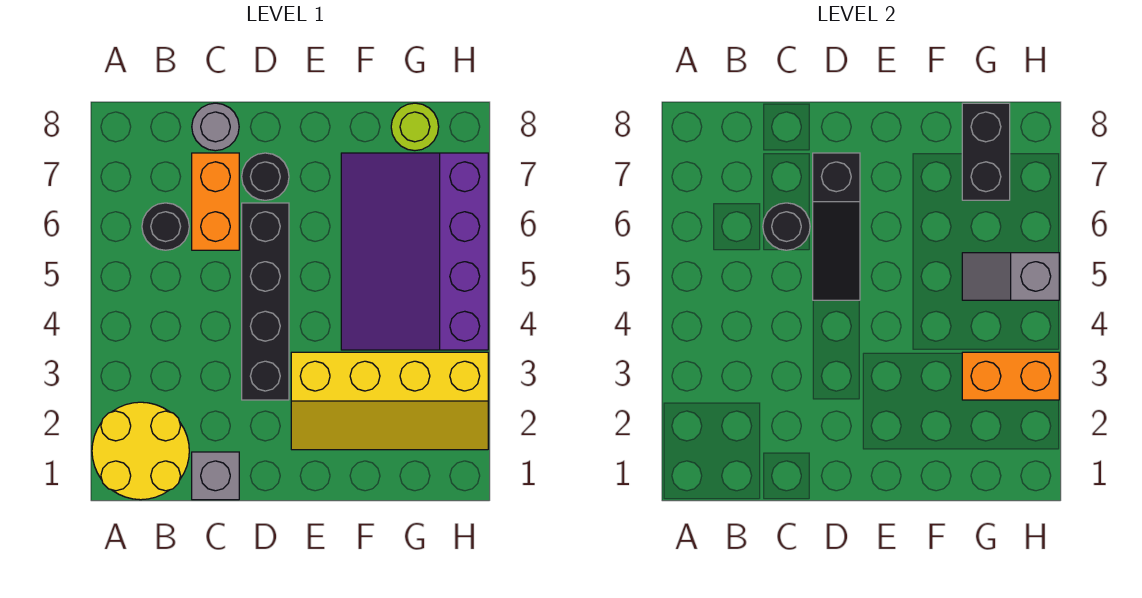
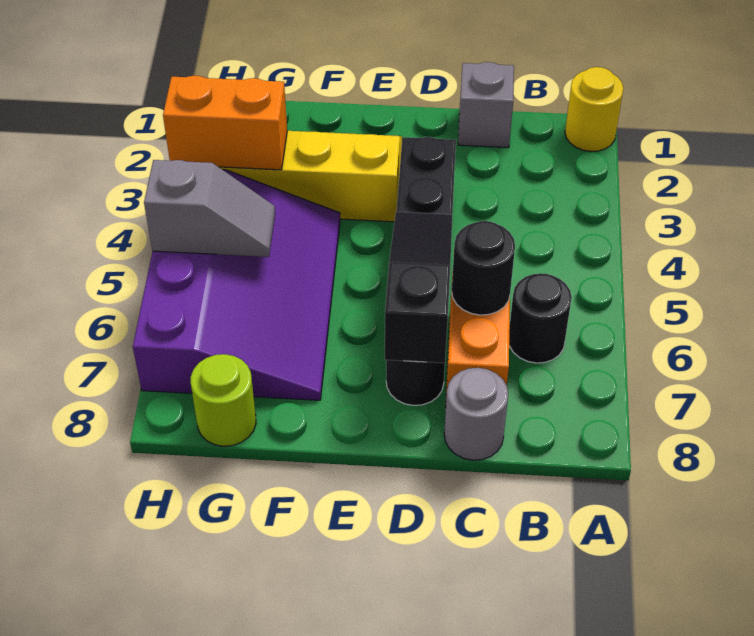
yellow round brick A1:B2 level 1 -> yellow round brick A1 level 1
black brick G7:G8 level 2 -> none

